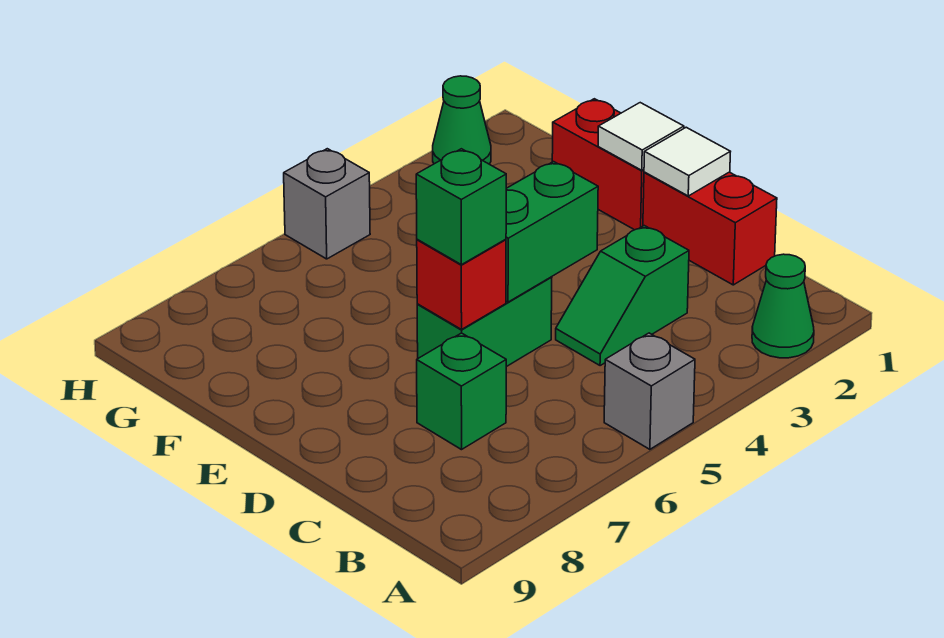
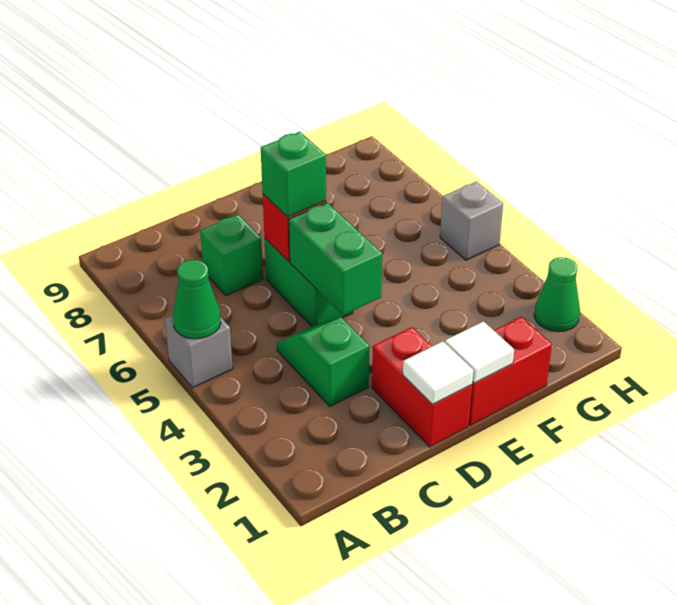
green cone A2 level 1 -> green cone A5 level 2
red brick C1:D1 level 1 -> red brick D1:D2 level 1

